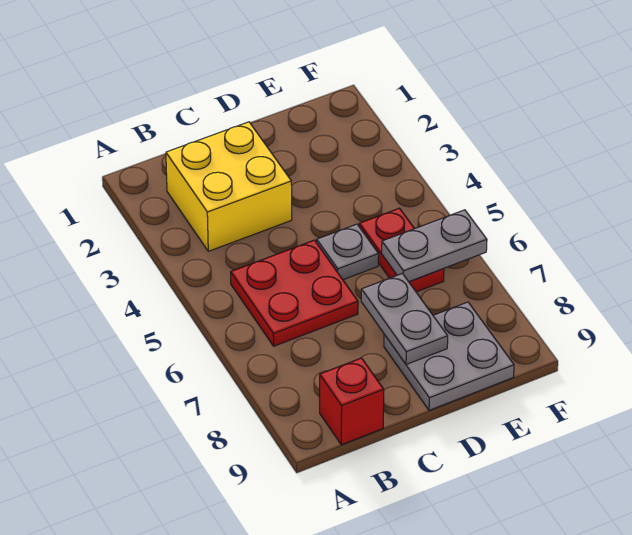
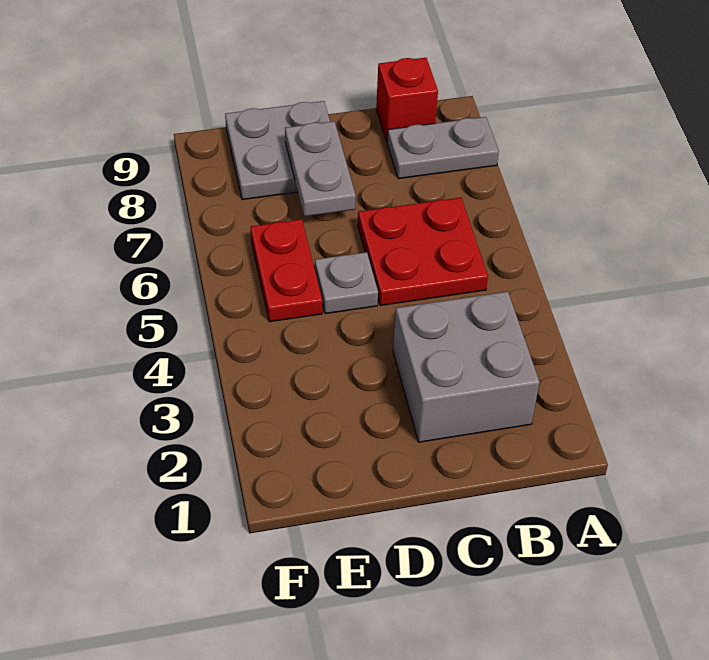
yellow brick B2:C3 level 1 -> grey brick B2:C3 level 1
grey plate E6:F6 level 2 -> grey plate A8:B8 level 1

